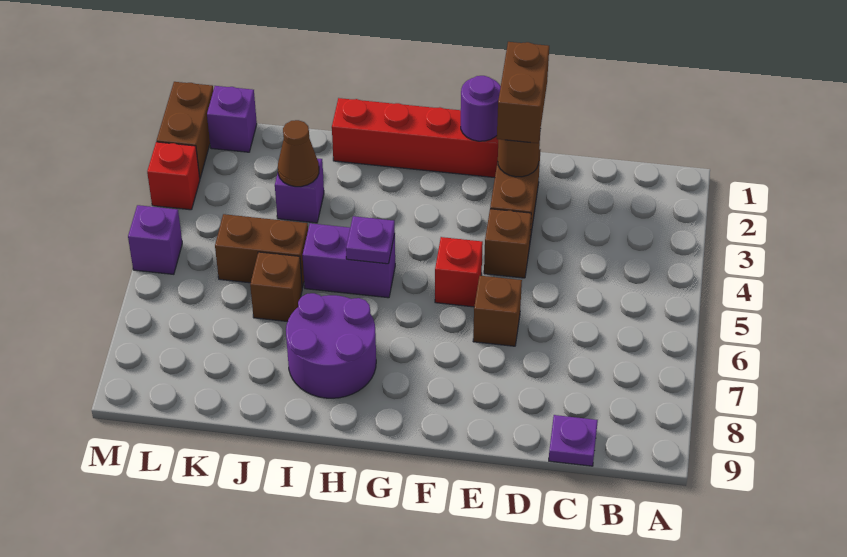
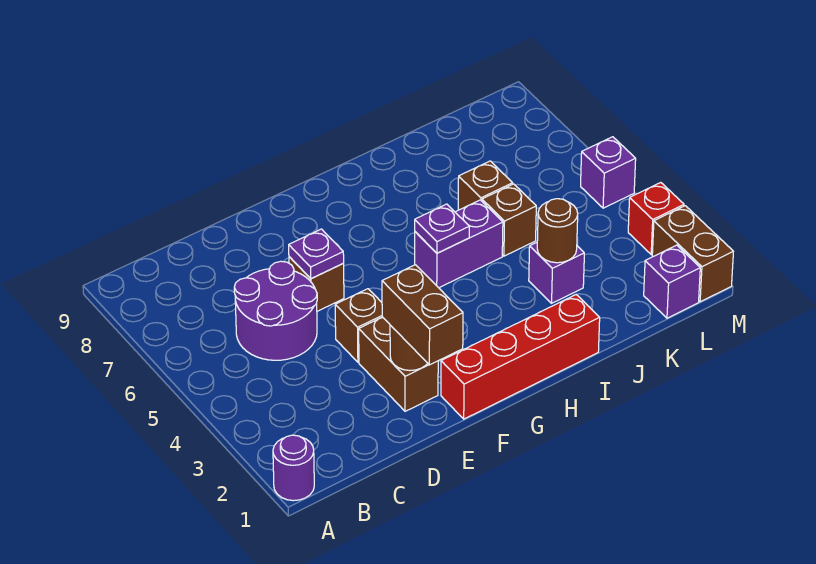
purple plate C9 level 1 -> purple plate E6 level 2
purple round brick F1 level 2 -> purple round brick A1 level 1
red brick F5 level 1 -> none
purple round brick H7:I8 level 1 -> purple round brick C5:D6 level 1
brown cone J3 level 2 -> brown round brick J3 level 2
brown brick J5:K5 level 1 -> brown brick J5 level 1

